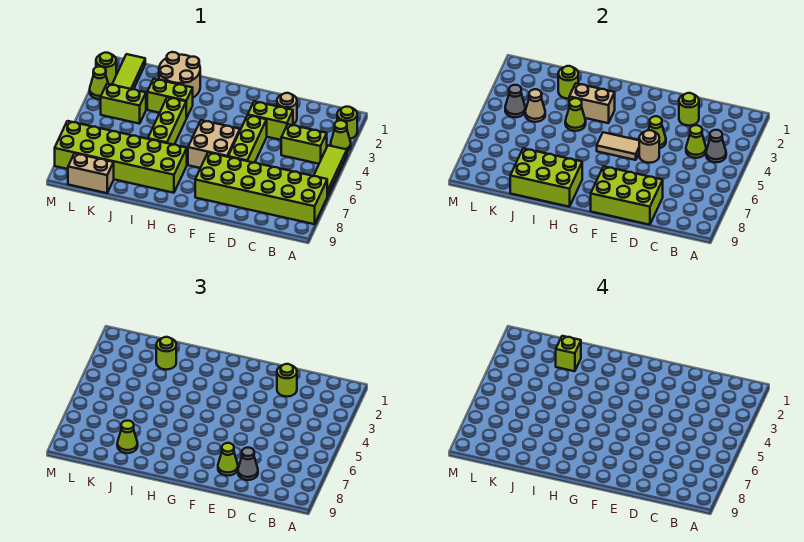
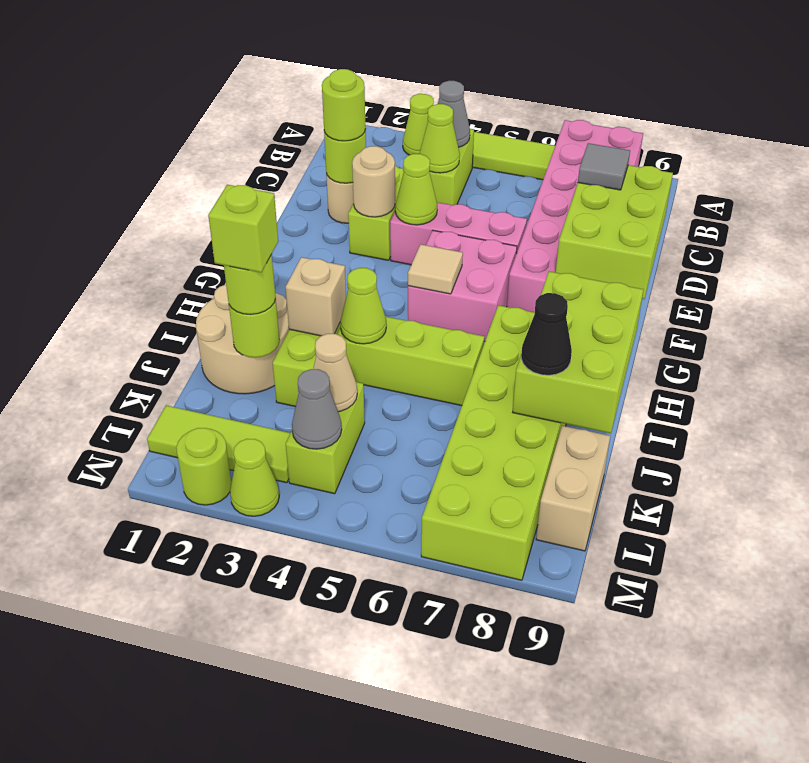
lime round brick A2 level 1 -> none
lime brick A7:F8 level 1 -> pink brick A7:F8 level 1
grey cone D8 level 3 -> grey tile D8 level 3
lime brick E4:E6 level 1 -> pink brick E4:E6 level 1
tan round brick E5 level 2 -> tan round brick E3 level 2
lime cone E8 level 3 -> none
tan brick F5:G6 level 1 -> pink brick F5:G6 level 1
tan tile F5:G5 level 2 -> tan tile G5 level 2
tan brick H3:I3 level 2 -> tan brick I3 level 2
lime cone J8 level 3 -> black cone J8 level 3

